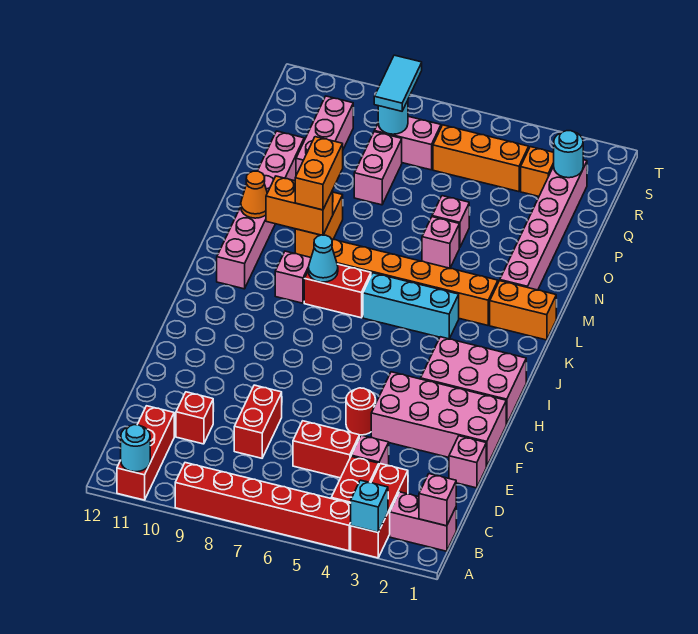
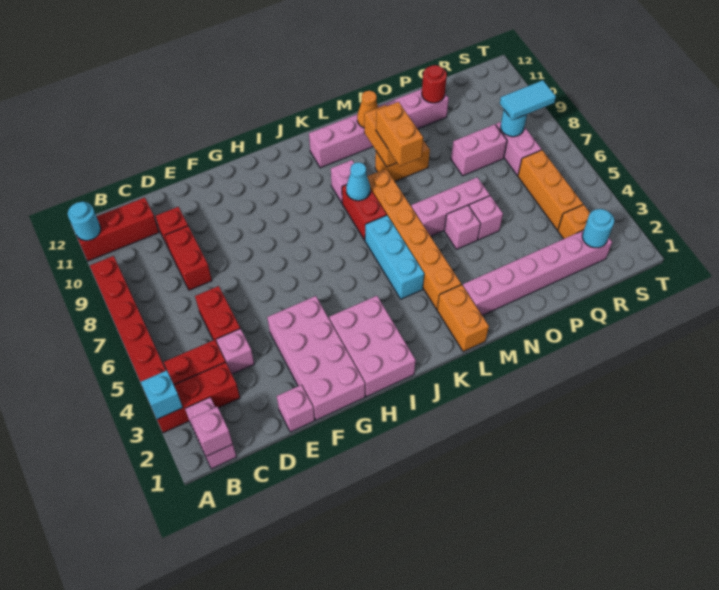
red brick D8:E8 level 1 -> red brick D8:D9 level 1
red round brick F5 level 1 -> red round brick P11 level 2
orange brick M9:N9 level 3 -> orange brick M8:M9 level 3
pink brick P10:R10 level 1 -> pink brick M6:O6 level 1

